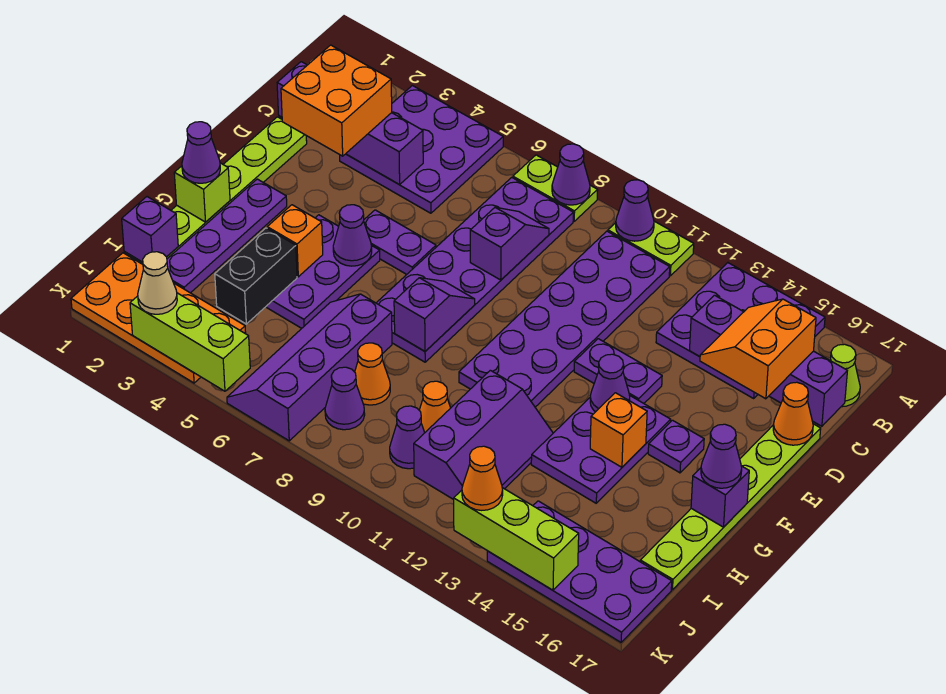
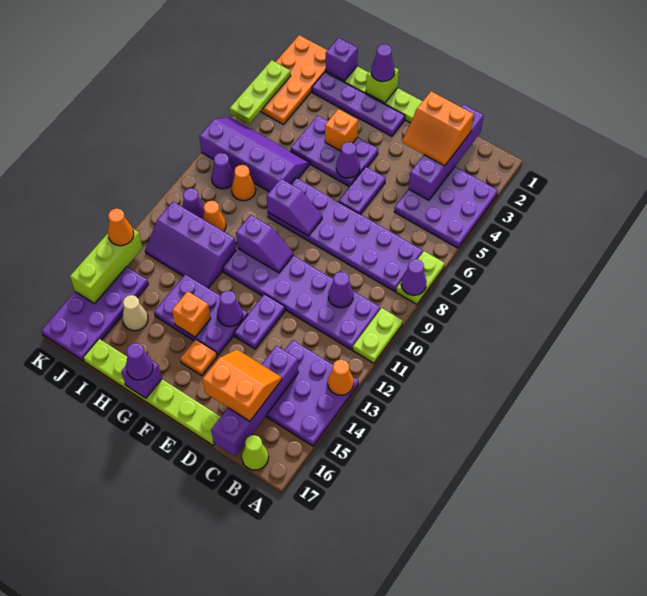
purple cone A10 level 2 -> purple cone C10 level 2
orange brick C2:D3 level 3 -> orange slope C2:D3 level 3 top 2
purple slope C8:D8 level 2 top D -> purple slope F10:G10 level 2 top G
orange cone D17 level 2 -> orange cone A13 level 2
purple plate F15 level 1 -> orange plate F15 level 1
black brick H4:I4 level 2 -> none
lime brick K3:K5 level 2 -> lime plate K3:K5 level 2
tan cone K3 level 3 -> tan cone I15 level 1

